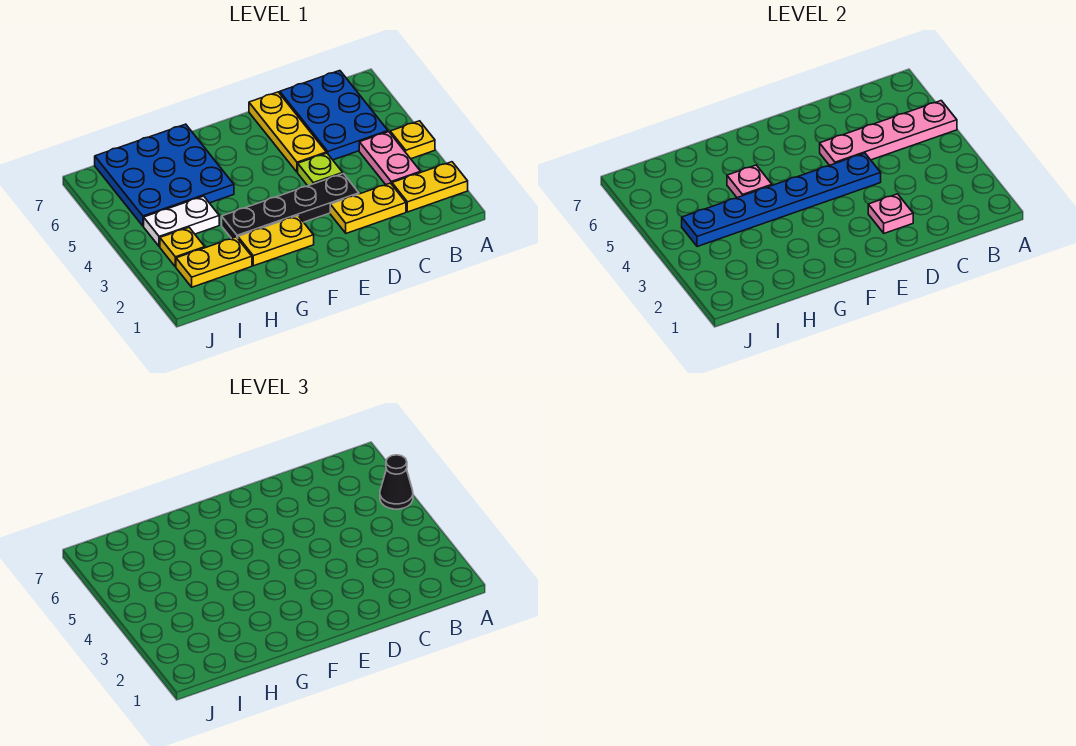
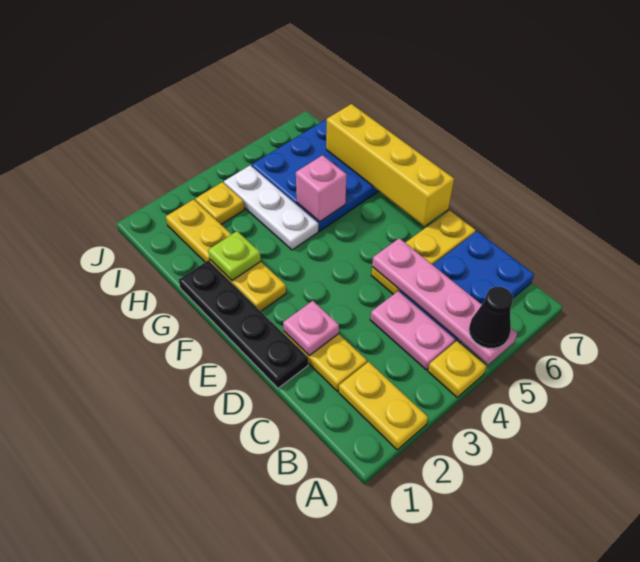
pink plate B3:B4 level 1 -> pink plate B4:C4 level 1
black plate D3:G3 level 1 -> black plate D1:G1 level 1
lime plate D4 level 1 -> lime plate G2 level 2
blue plate D4:I4 level 2 -> none
none -> yellow brick E7:H7 level 2
pink plate G5 level 2 -> pink brick G5 level 2
white plate H4:I4 level 1 -> white plate G4:I4 level 1

